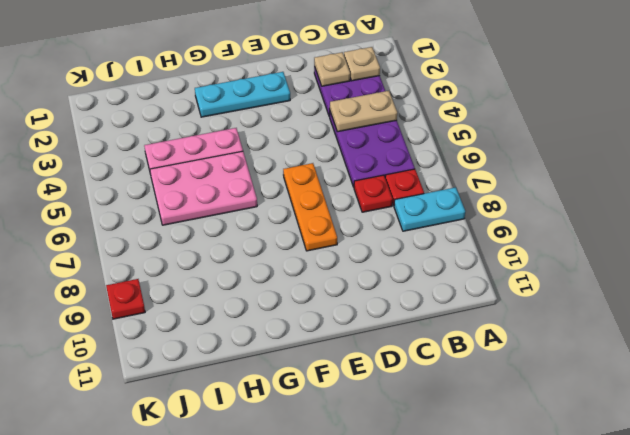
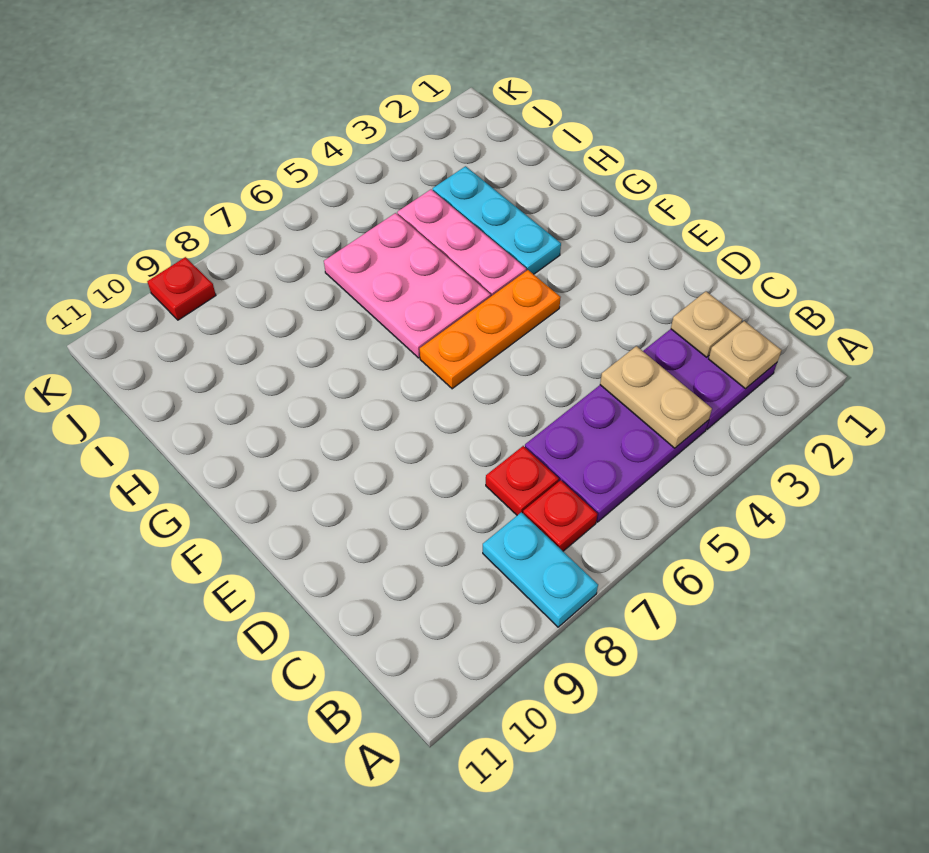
cyan plate E2:G2 level 1 -> cyan plate G3:I3 level 1
orange plate E6:E8 level 1 -> orange plate F4:F6 level 1

